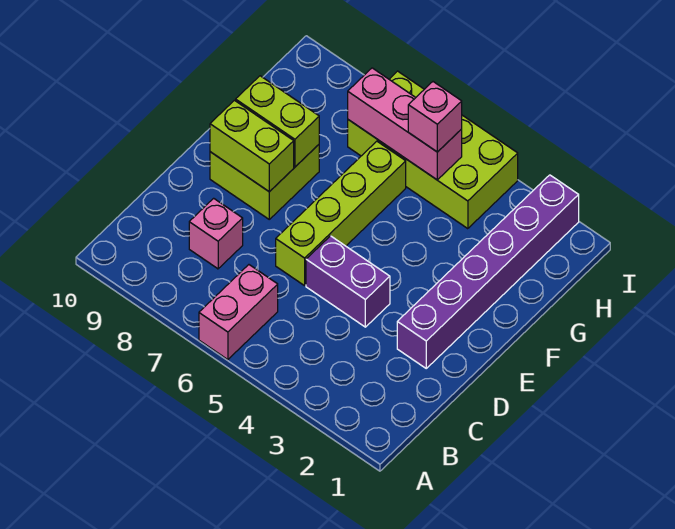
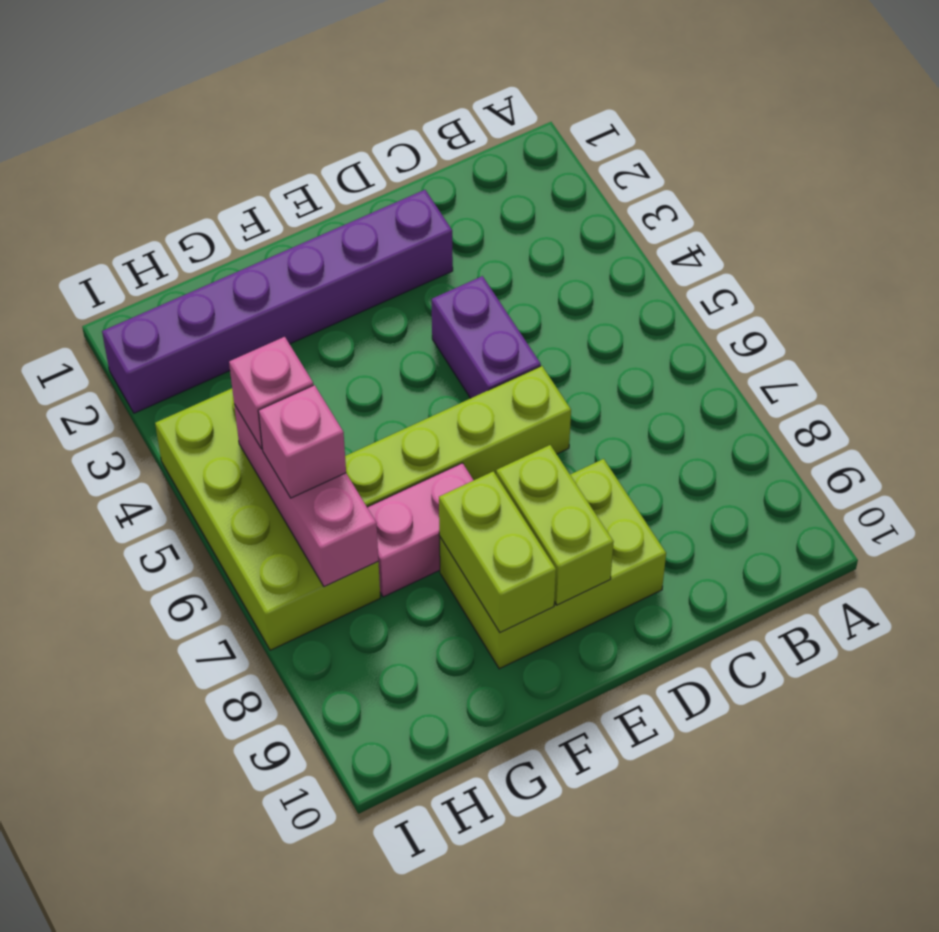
pink brick A6:B6 level 1 -> pink brick F7:G7 level 1
pink brick C8 level 1 -> pink brick H6 level 3
lime brick E8:F9 level 1 -> lime brick D8:F9 level 1

